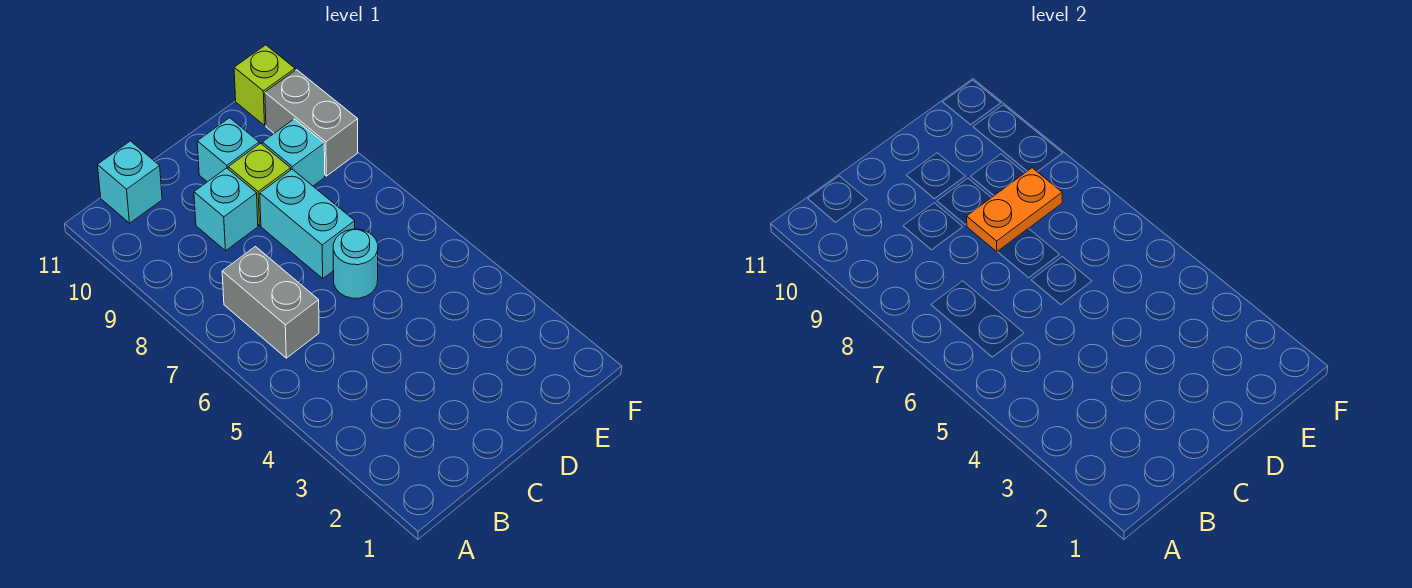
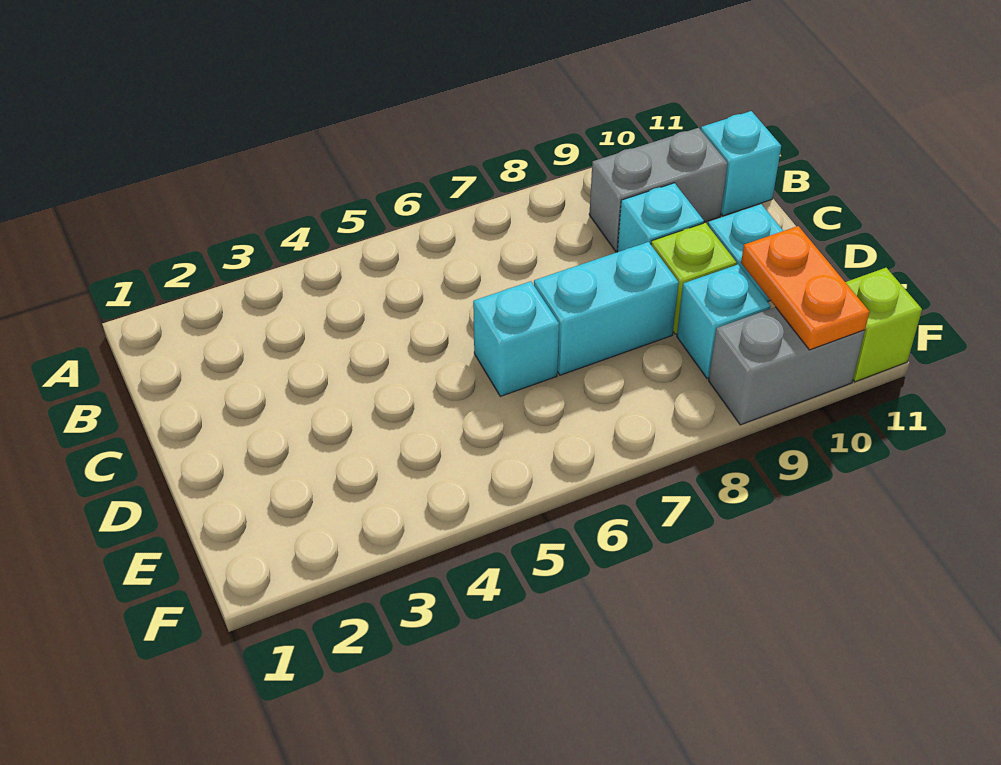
grey brick B6:B7 level 1 -> grey brick B9:B10 level 1
cyan round brick D6 level 1 -> cyan brick D6 level 1
orange plate D8:E8 level 2 -> orange plate E10:F10 level 2

